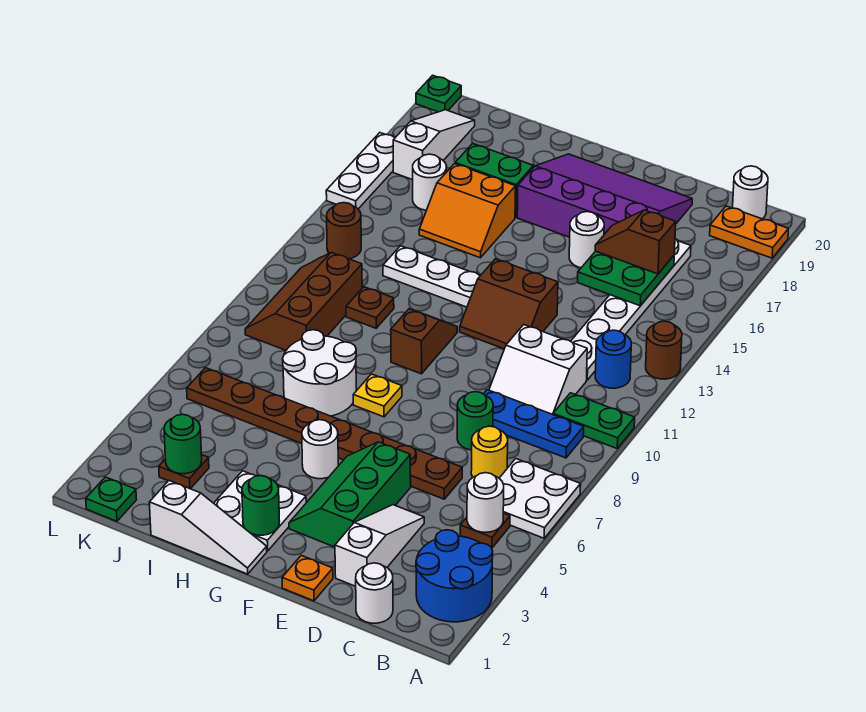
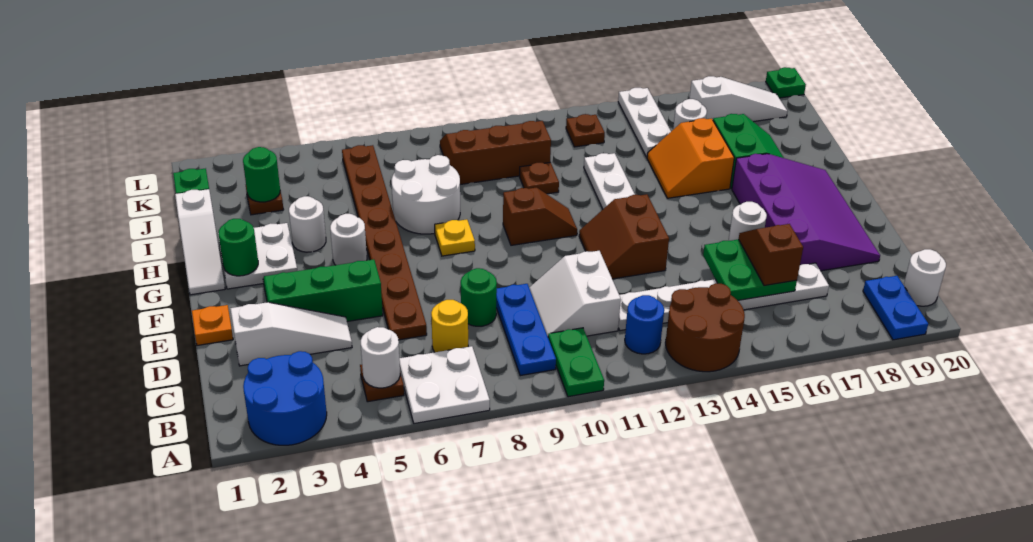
brown round brick A13 level 1 -> brown round brick A13:B14 level 1
orange plate A19:B19 level 1 -> blue plate A19:B19 level 1
white round brick C1 level 1 -> white round brick H4 level 1
brown round brick K13 level 1 -> brown plate K13 level 1
white plate L15:L17 level 1 -> white plate J15:L15 level 1

